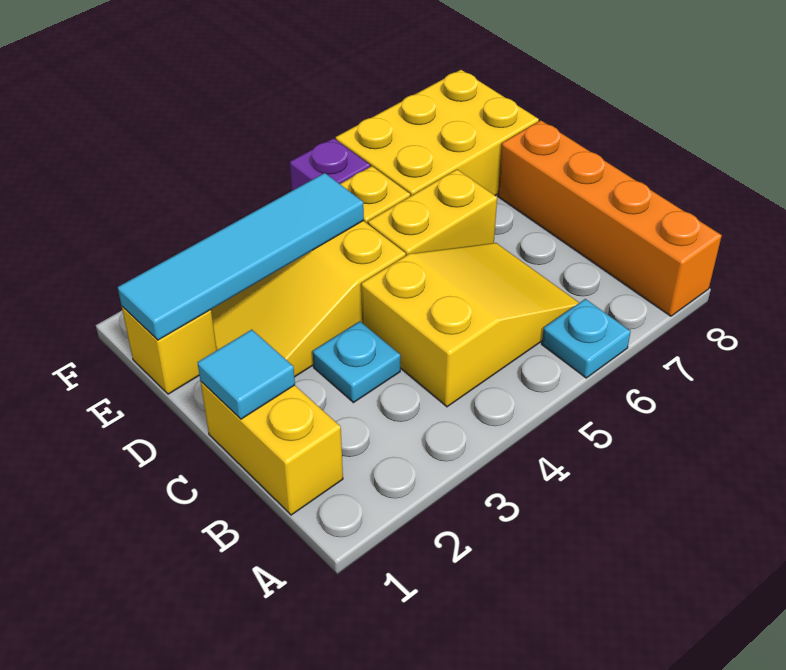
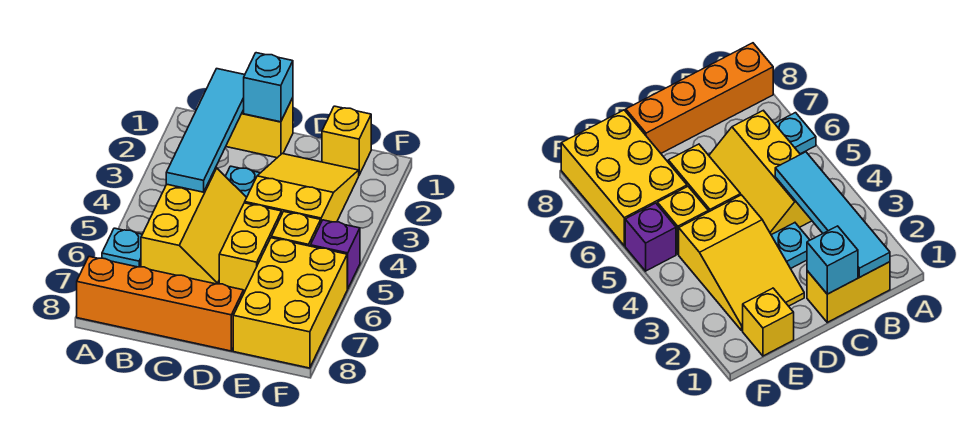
yellow slope B4:C6 level 1 top 4 -> yellow slope B4:C6 level 1 top B
cyan tile C1 level 2 -> cyan brick C1 level 2
cyan tile E1:E4 level 2 -> cyan tile B1:B4 level 2

